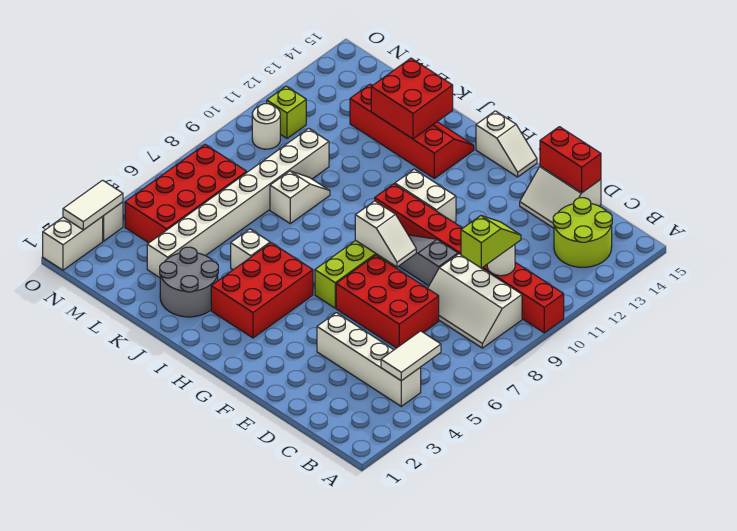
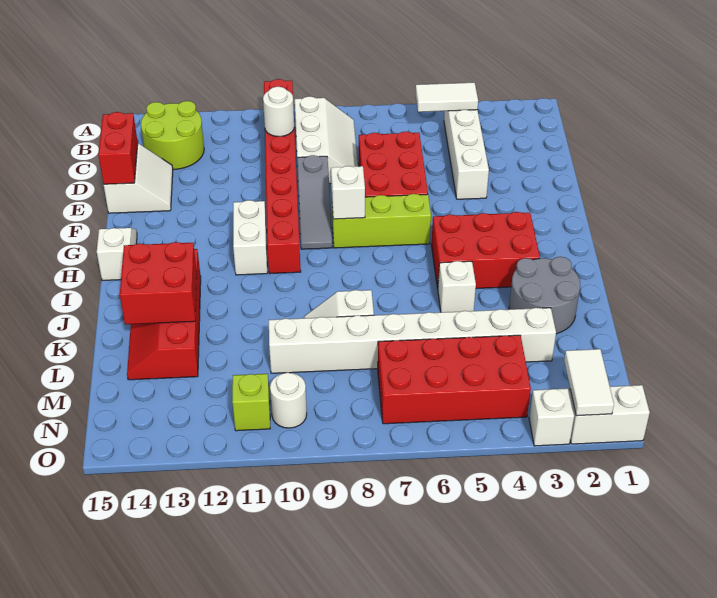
lime slope C9:C10 level 3 top 9 -> none
white tile O2:O3 level 2 -> white tile N2:O2 level 2

